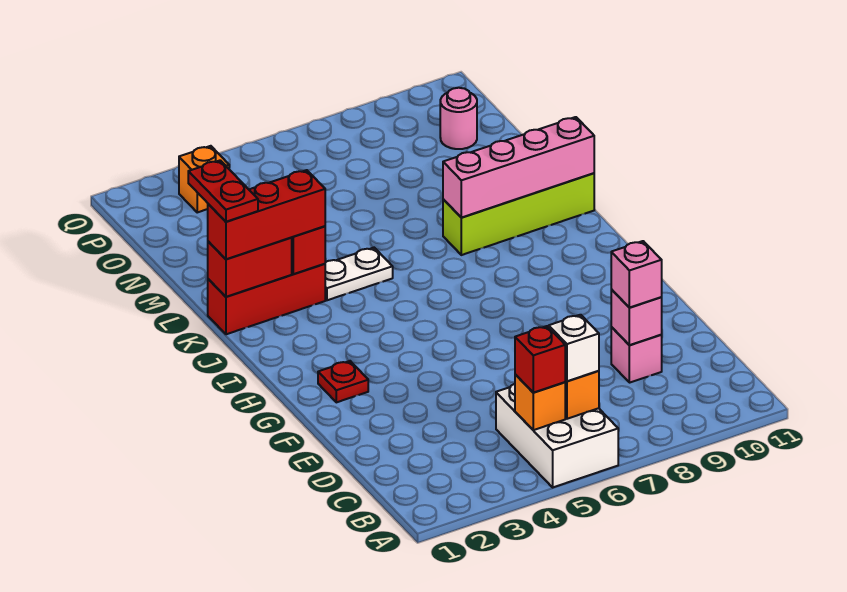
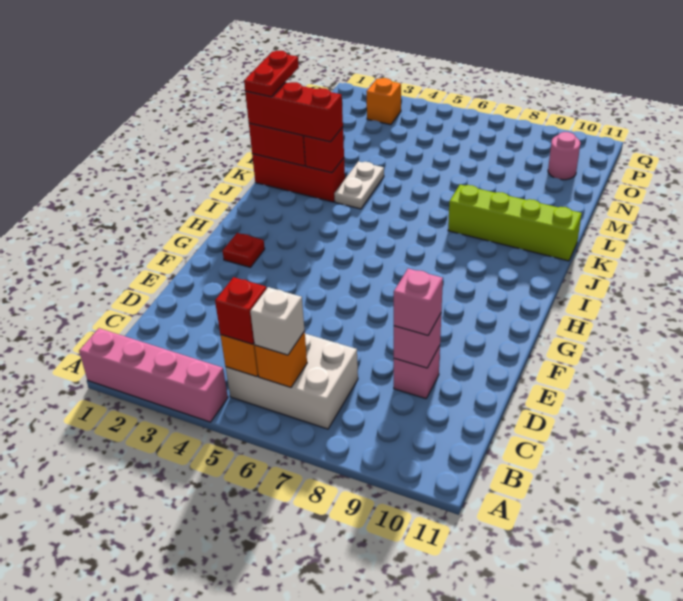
white brick A5:C6 level 1 -> white brick B5:C7 level 1
white plate K4:K5 level 1 -> white plate K4:L4 level 1
pink brick K8:K11 level 2 -> pink brick A1:A4 level 1

